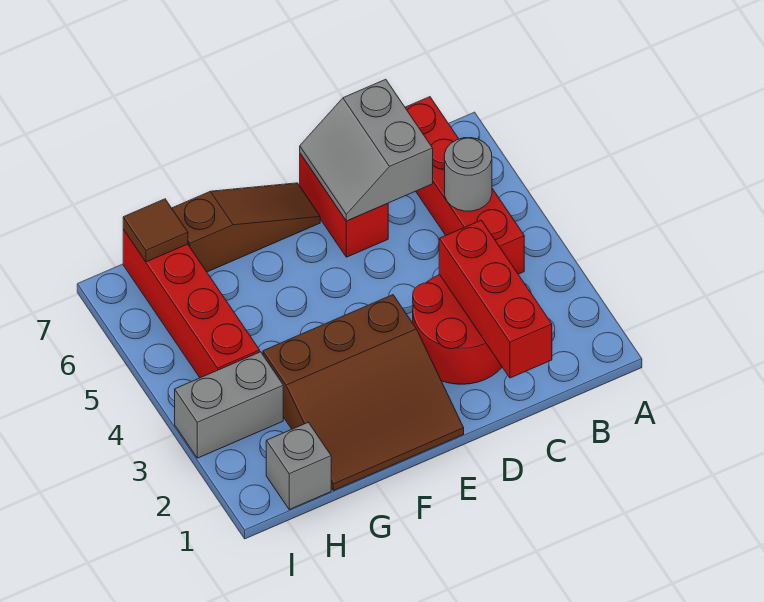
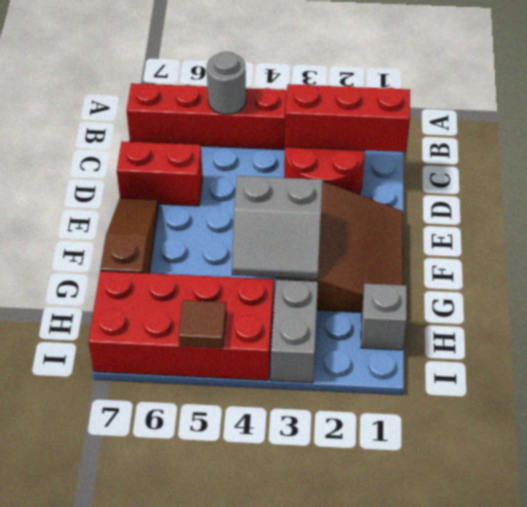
grey slope C6:D7 level 2 top C -> grey slope F3:G4 level 2 top F
red brick H4:H7 level 1 -> red brick H4:I7 level 1
brown tile H7 level 2 -> brown tile I5 level 2

